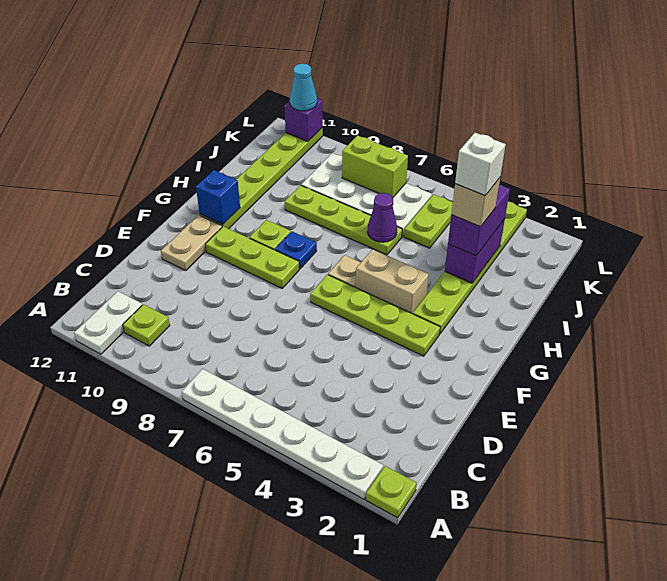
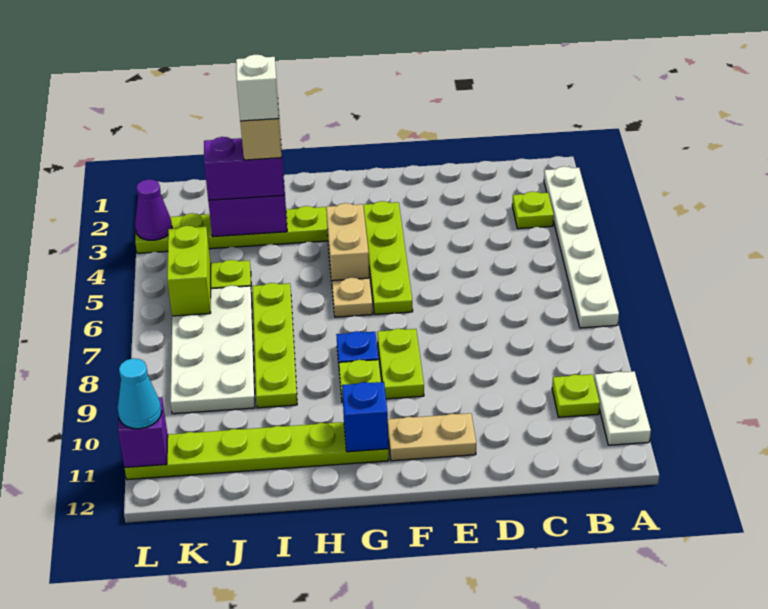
lime plate A1 level 1 -> lime plate B3 level 1
white plate A11:B11 level 1 -> white plate A10:A11 level 1
lime plate F8:F10 level 1 -> lime plate F8:F9 level 1
purple cone I6 level 2 -> purple cone L3 level 2
lime brick K7:K8 level 2 -> lime brick K5:K6 level 2

